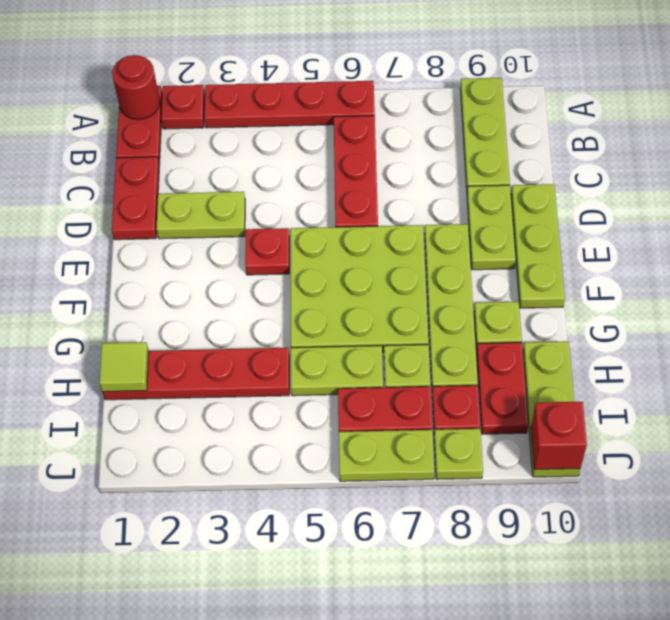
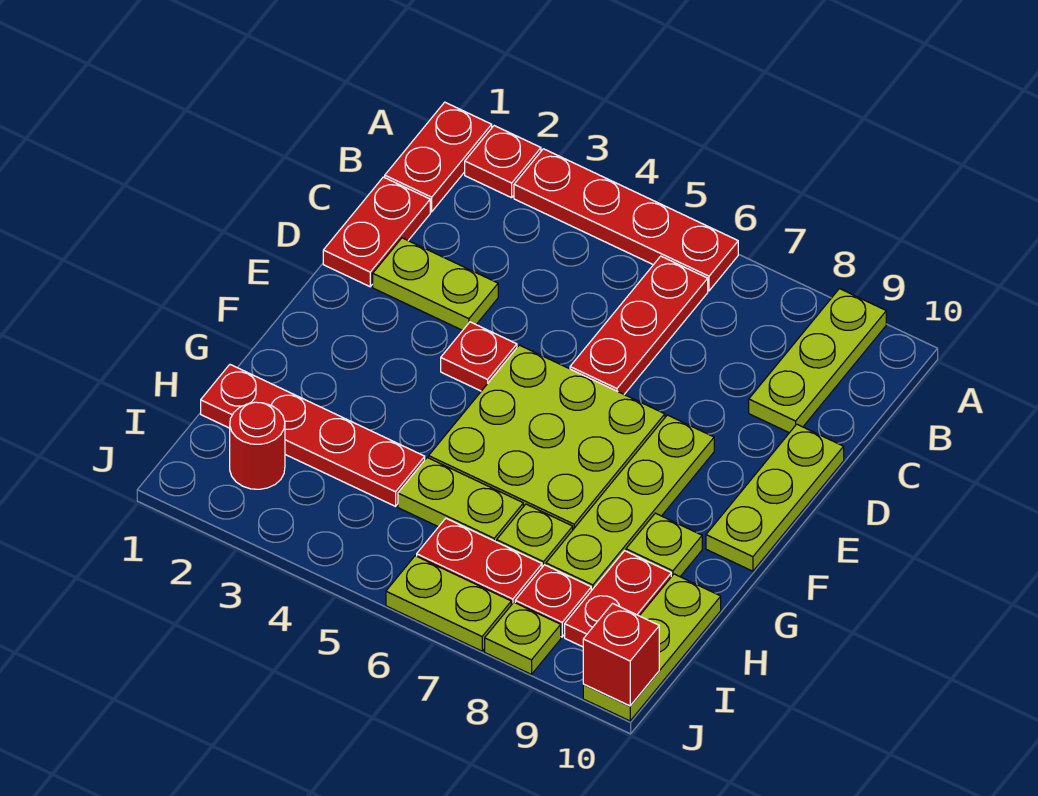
red round brick A1 level 2 -> red round brick I2 level 1
lime plate D9:E9 level 1 -> none
lime tile H1 level 2 -> none

